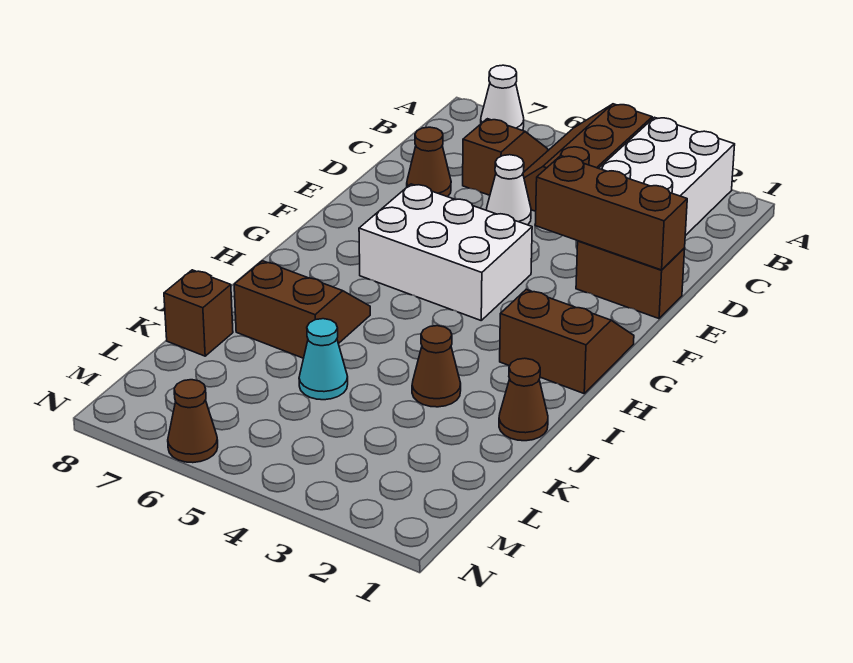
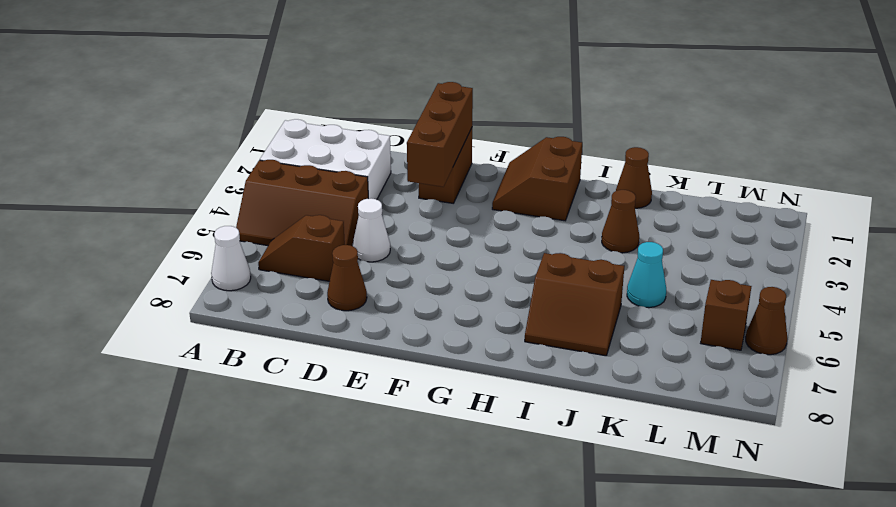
white brick F4:G6 level 1 -> none
brown slope I6:J7 level 1 top J -> brown slope I6:J7 level 1 top 6
brown brick K8 level 1 -> brown brick M6 level 1

